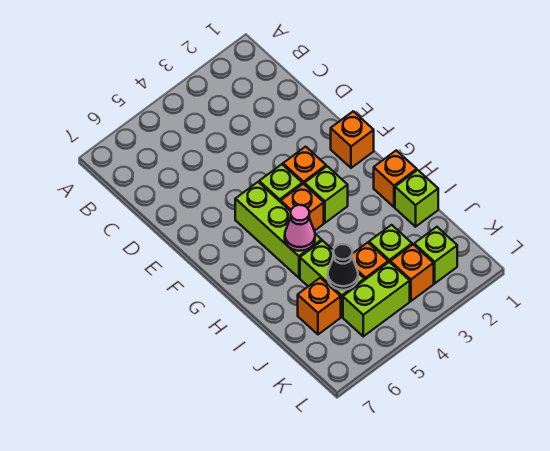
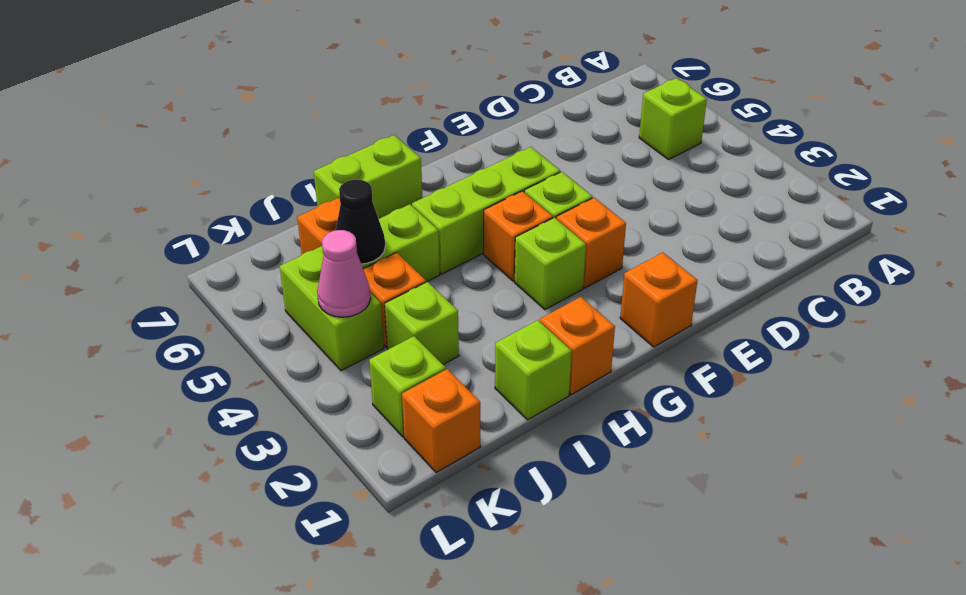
none -> lime brick B5 level 1
pink cone H5 level 2 -> pink cone K4 level 2
none -> lime brick H7:I7 level 1
orange brick K3 level 1 -> orange brick K1 level 1

